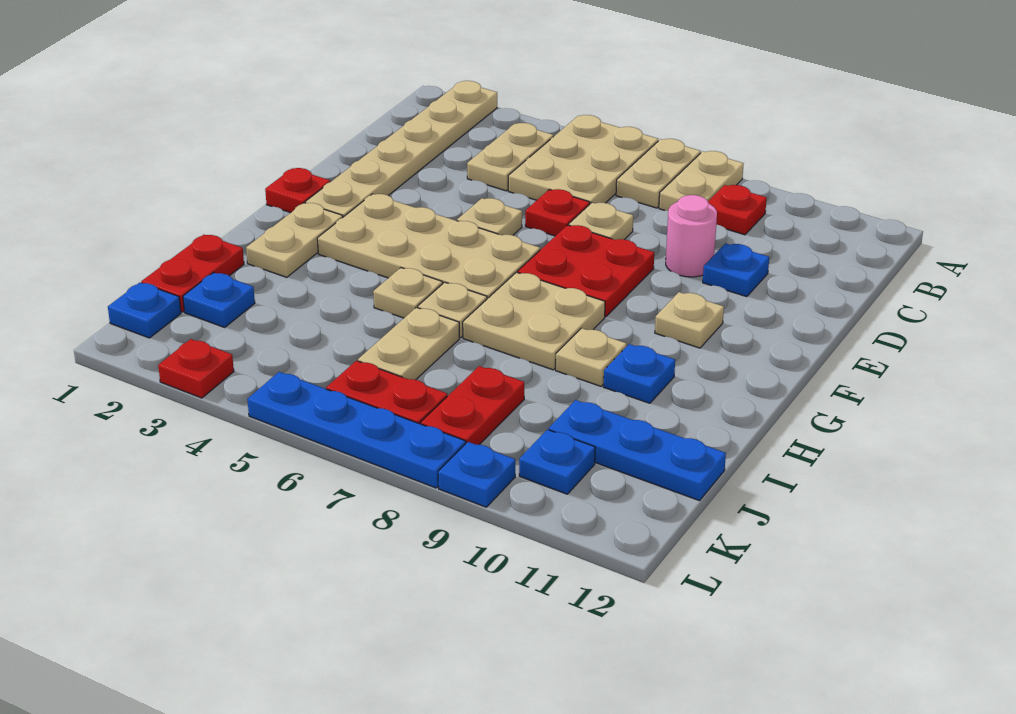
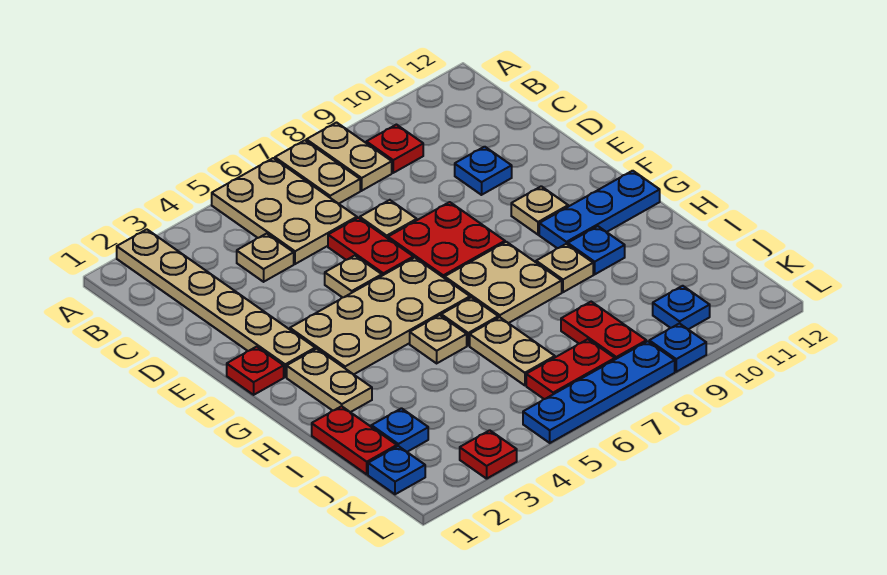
tan plate B4:C4 level 1 -> tan plate C4 level 1
red plate D6 level 1 -> red plate D6:E6 level 1
pink round brick D9 level 1 -> none
blue plate J10:J12 level 1 -> blue plate G10:G12 level 1

